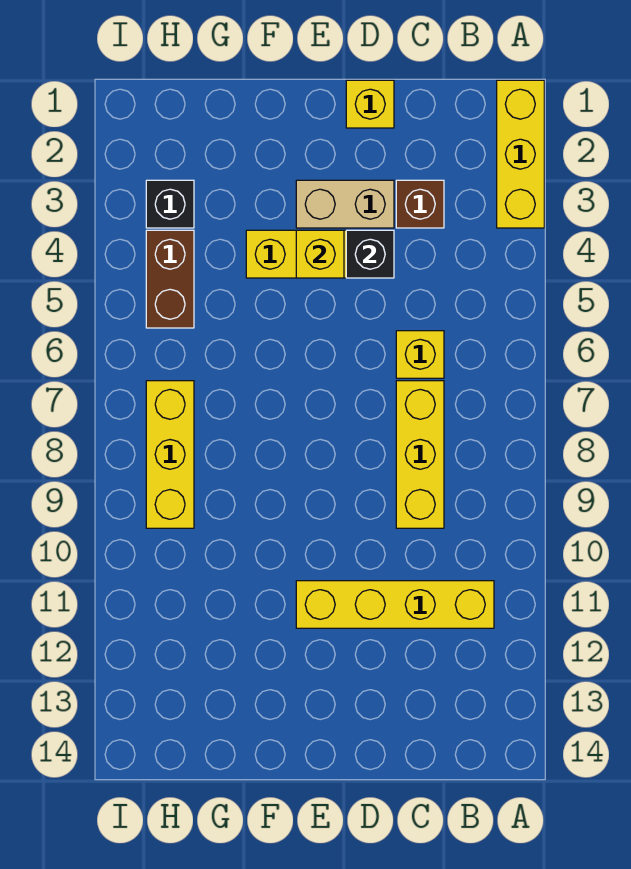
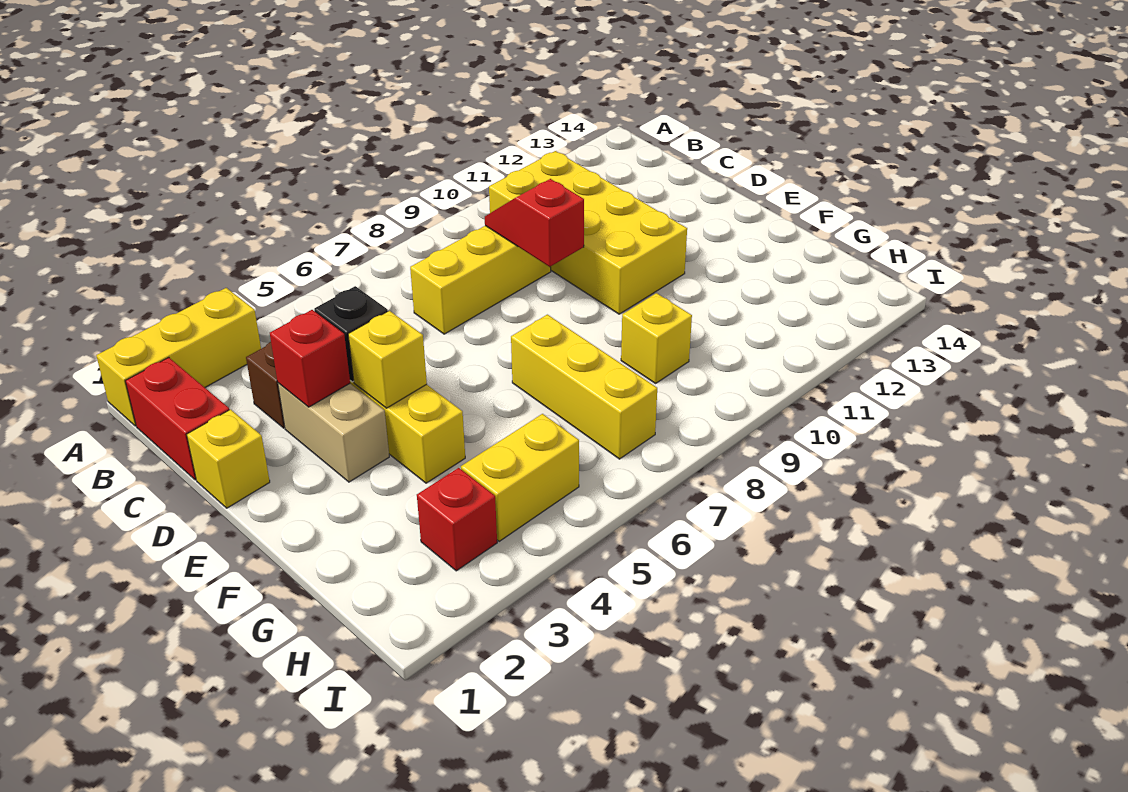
none -> red brick B1:C1 level 1
yellow brick B11:E11 level 1 -> yellow brick B10:E11 level 1
yellow brick C6 level 1 -> yellow brick G9 level 1
none -> red slope C9:D9 level 2 top D
none -> red brick D3 level 2
black brick H3 level 1 -> red brick H3 level 1
brown brick H4:H5 level 1 -> yellow brick H4:H5 level 1
yellow brick H7:H9 level 1 -> yellow brick F7:H7 level 1

